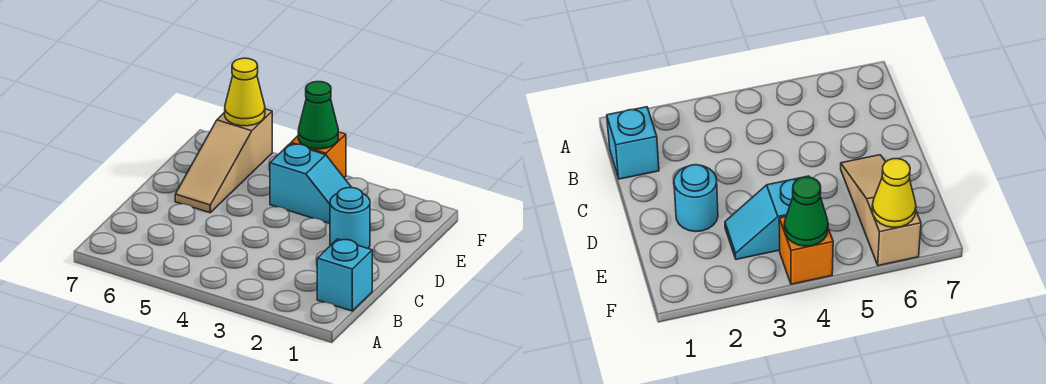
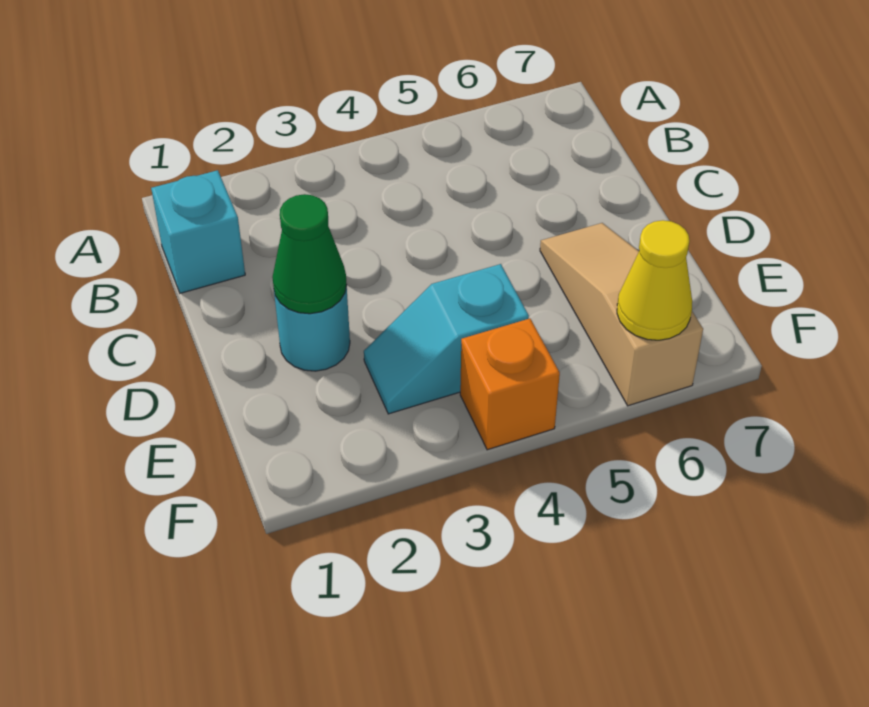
green cone F4 level 2 -> green cone D2 level 2

